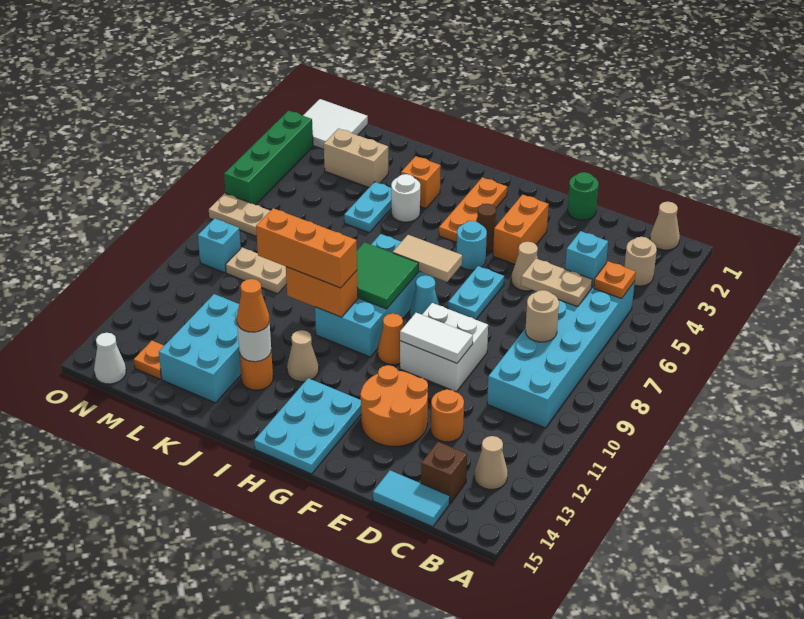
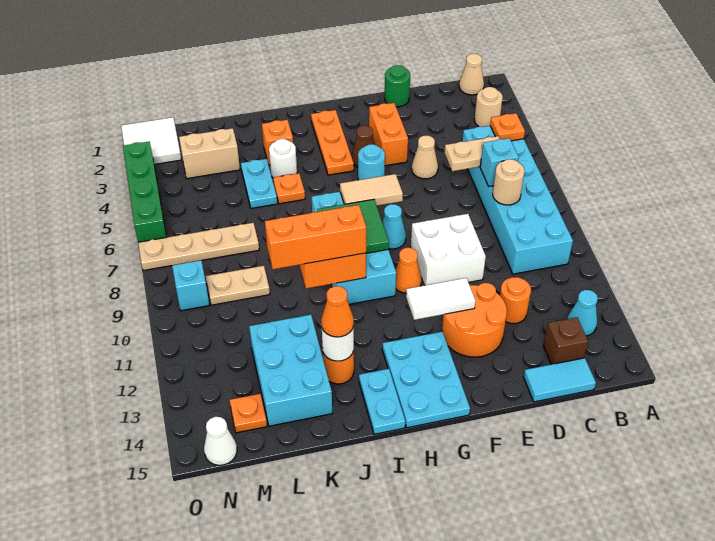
tan cone B13 level 1 -> cyan cone B13 level 1
cyan brick C5 level 2 -> cyan brick C7 level 2
white tile E10:F10 level 2 -> white tile F12:G12 level 2
cyan plate F6:F7 level 1 -> cyan plate I14:I15 level 1
tan cone I12 level 1 -> none
none -> orange plate J5 level 1

